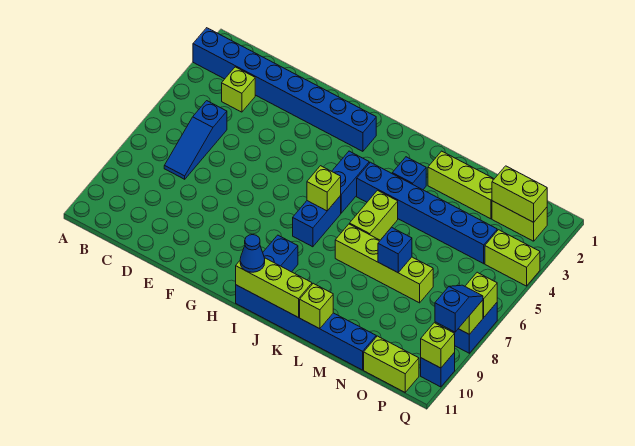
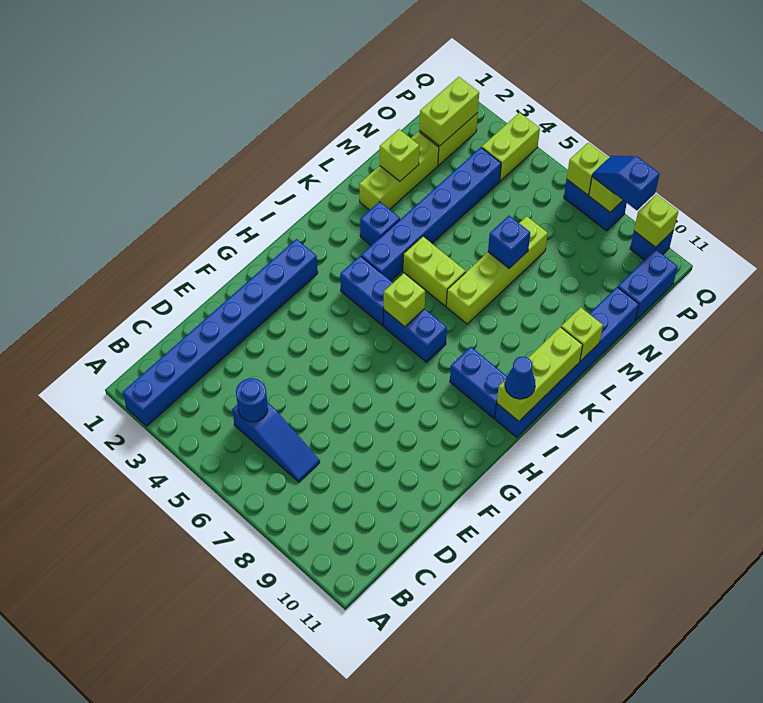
lime brick C3 level 1 -> lime brick M2 level 2
none -> blue round brick C5 level 2
lime brick O11:P11 level 1 -> blue brick O11:P11 level 1

